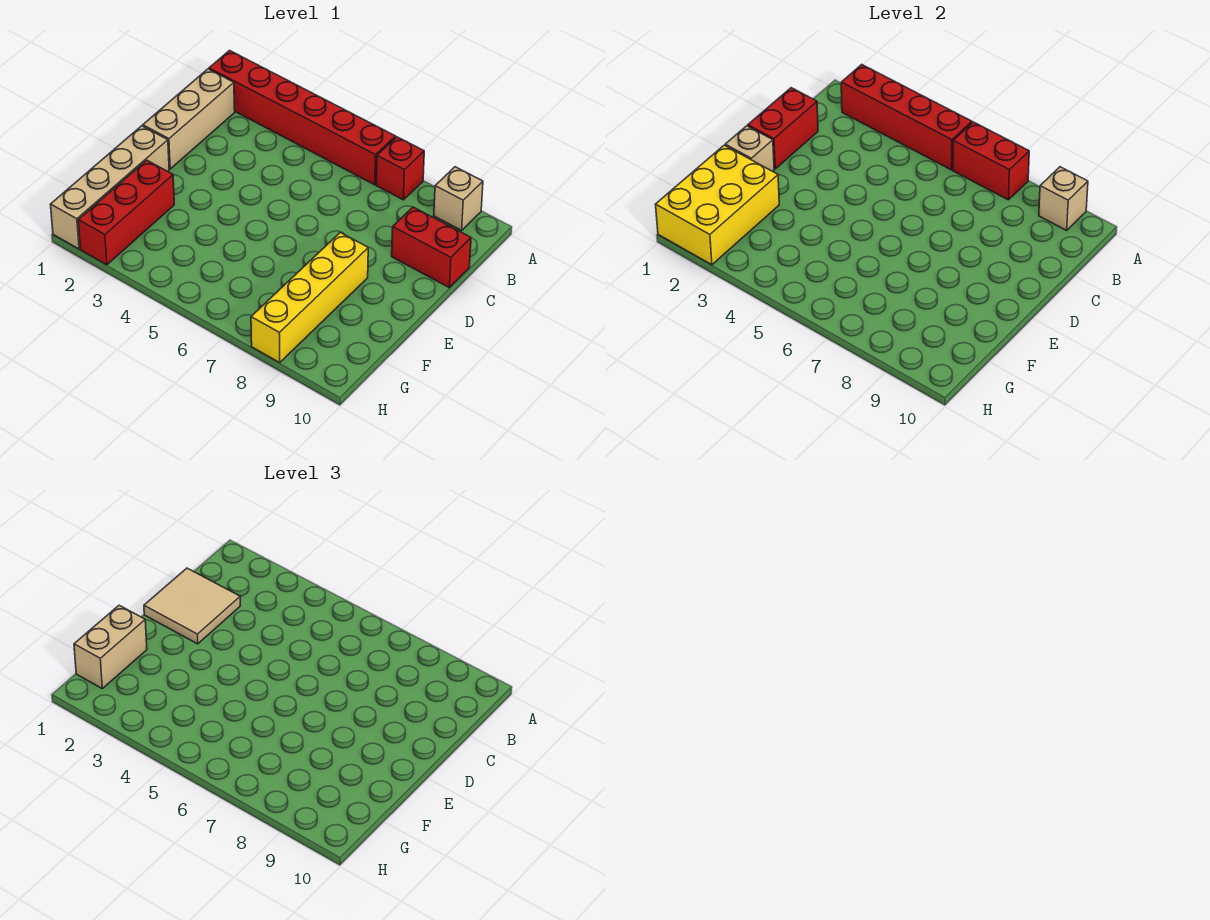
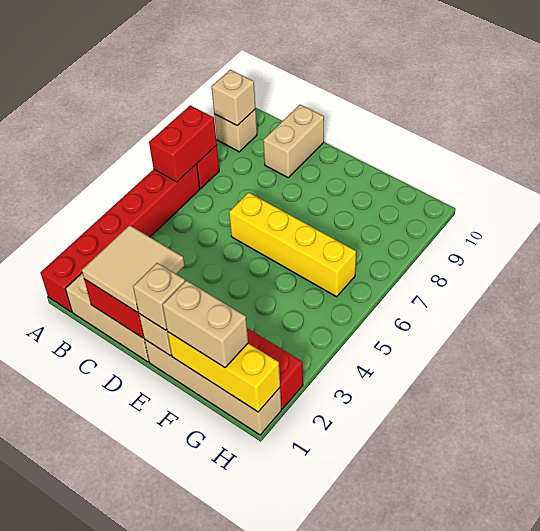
red brick A2:A5 level 2 -> none
red brick C9:C10 level 1 -> tan brick C9:C10 level 1
none -> tan brick E1 level 3
yellow brick E8:H8 level 1 -> yellow brick D6:G6 level 1
yellow brick F1:H2 level 2 -> yellow brick F1:H1 level 2

